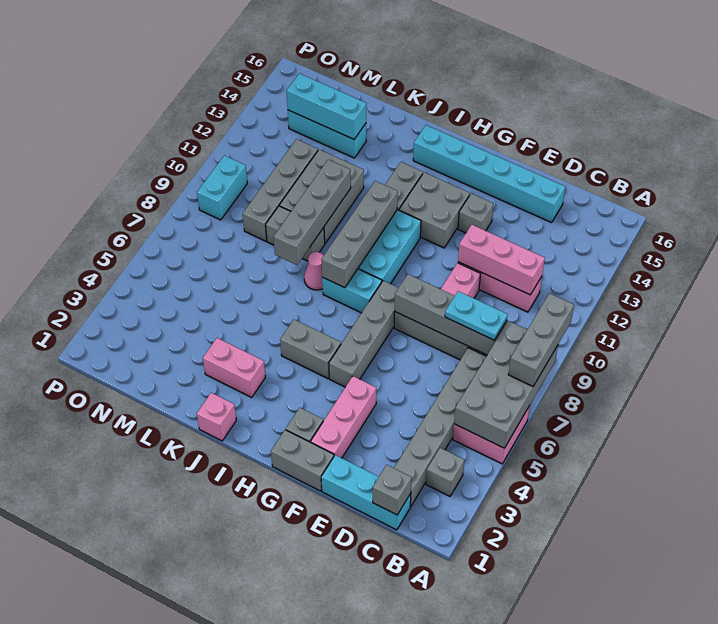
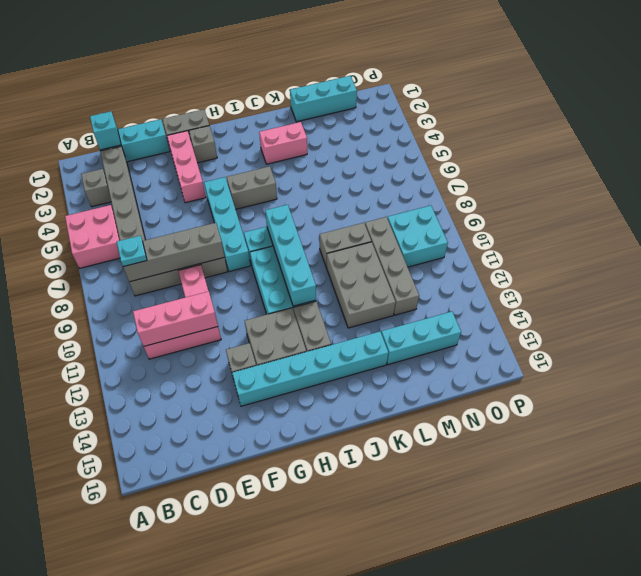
grey brick A5:B8 level 2 -> none
grey brick A7:A9 level 3 -> none
grey brick C1 level 2 -> cyan brick C1 level 2
cyan plate C8:D8 level 3 -> cyan plate C8 level 3
cyan brick D15:I15 level 1 -> cyan brick F14:K14 level 1
grey brick G5:G8 level 1 -> cyan brick G5:G8 level 1
grey brick I8:I11 level 2 -> cyan brick I8:I11 level 2
pink brick J1 level 1 -> none
pink cone J8 level 1 -> none
grey brick K8:K11 level 2 -> none
cyan brick L14:N14 level 2 -> cyan brick L1:N1 level 1
cyan brick O9:O10 level 1 -> cyan brick N9:O10 level 1

